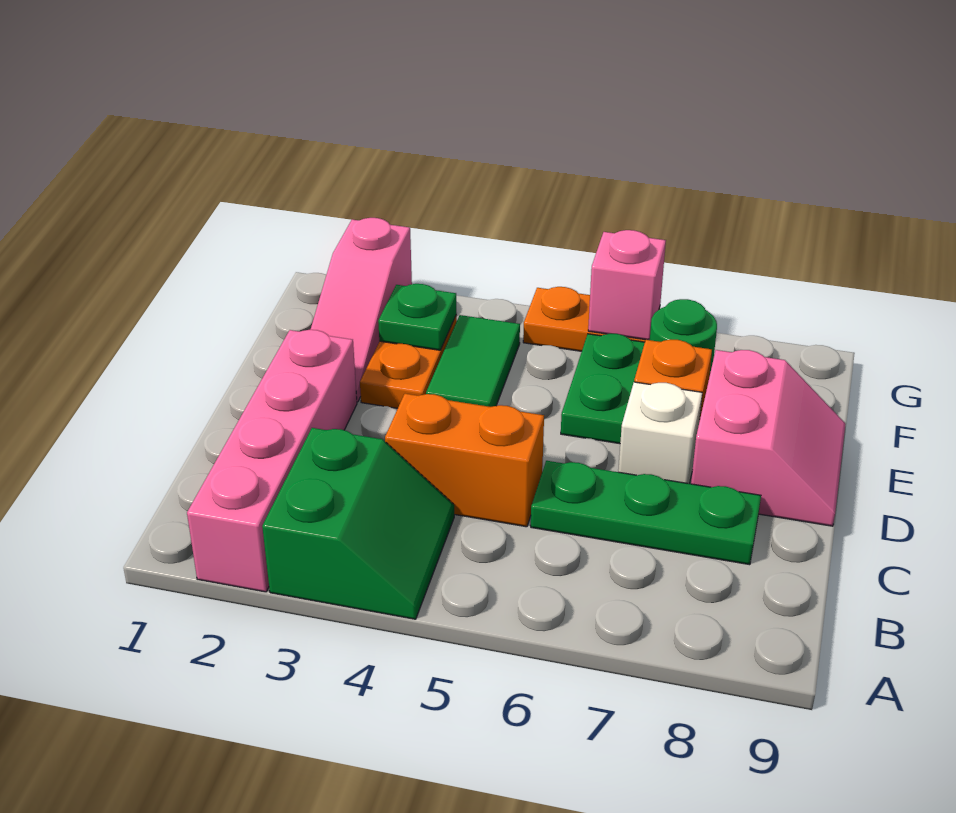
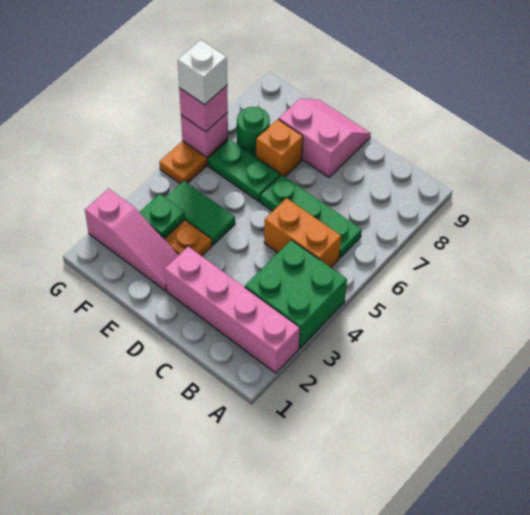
green slope A3:B4 level 1 top 3 -> green brick A3:B4 level 1
orange brick C4:C5 level 1 -> orange brick B5:C5 level 1
green plate C6:C8 level 1 -> green plate B6:D6 level 1
white brick D7 level 1 -> white brick G6 level 4
none -> pink brick G6 level 3

